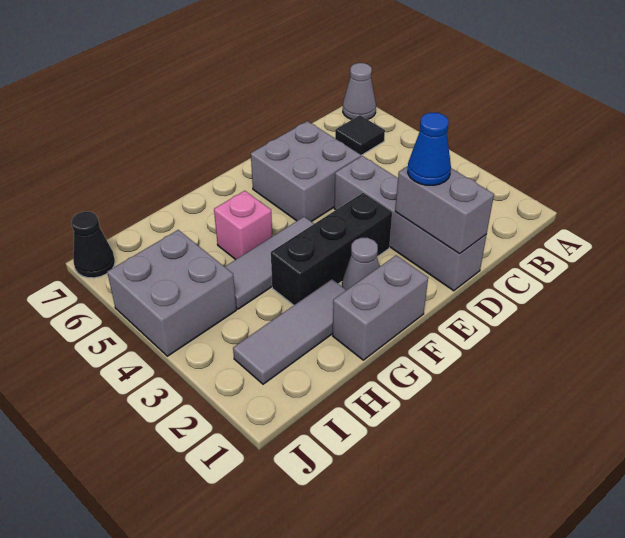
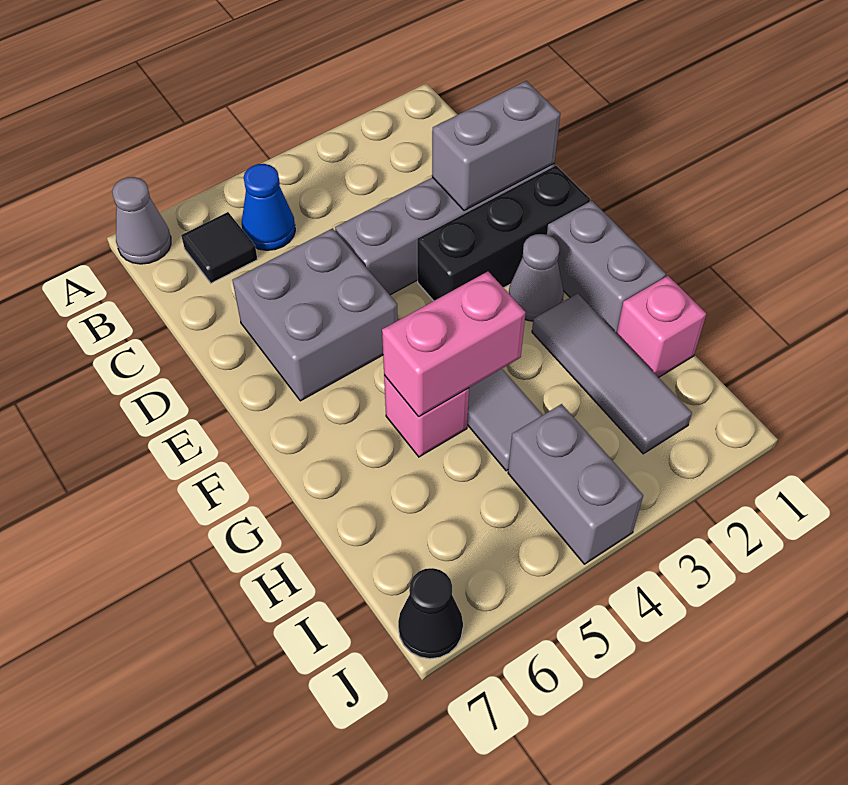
blue cone D2 level 3 -> blue cone B5 level 1
black brick E3:G3 level 1 -> black brick E1:E3 level 1
none -> pink brick G4:G5 level 2
none -> pink brick H1 level 1
grey brick I4:J5 level 1 -> grey brick I4:J4 level 1

